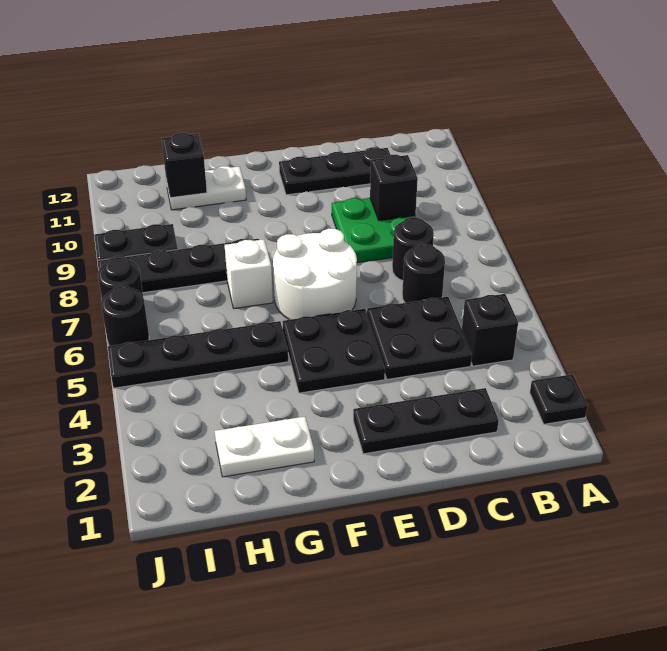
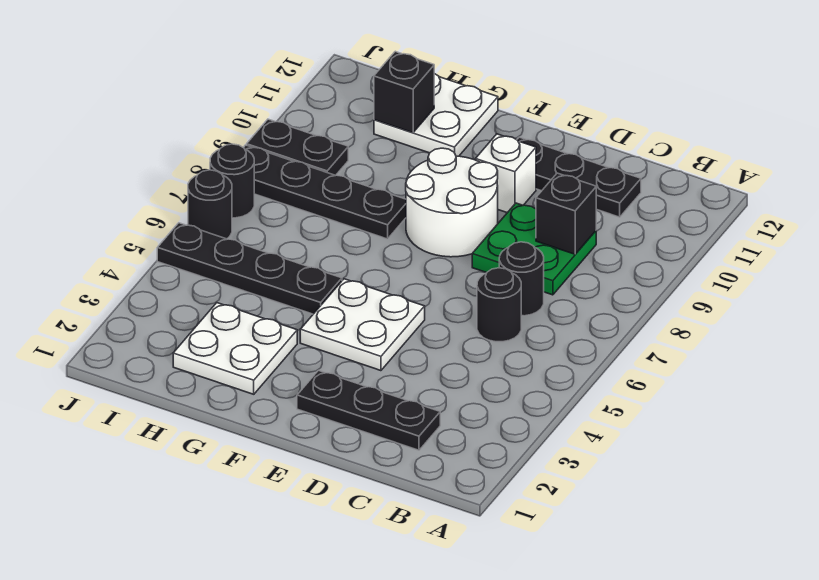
black plate A2 level 1 -> none
black brick B4 level 1 -> none
black plate C4:D5 level 1 -> none
black plate E4:F5 level 1 -> white plate E4:F5 level 1
white round brick E6:F7 level 1 -> white round brick E8:F9 level 1
white plate G2:H2 level 1 -> white plate G2:H3 level 1
white brick G7 level 1 -> white brick E10 level 1
white plate G11:H11 level 1 -> white plate G11:H12 level 1

